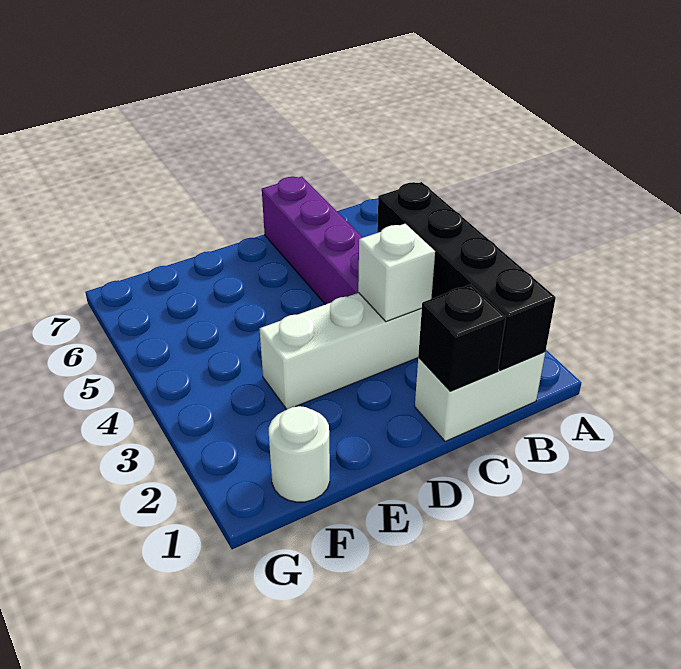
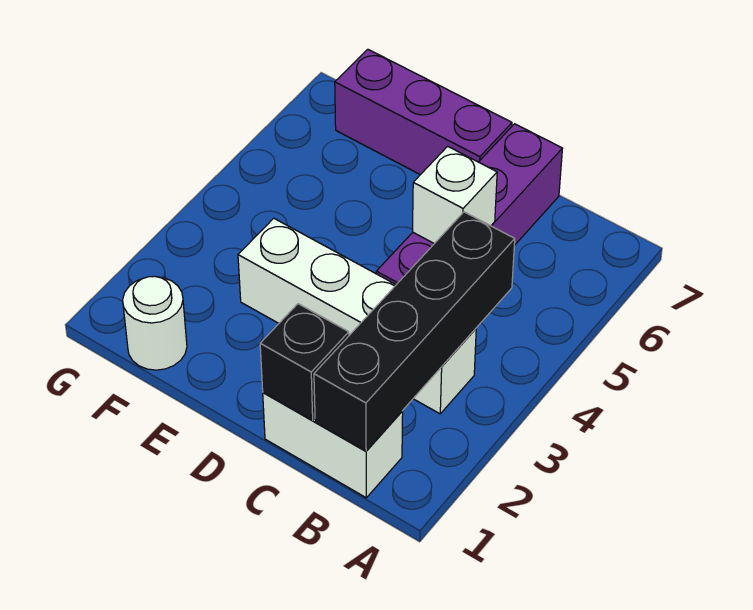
white brick C3 level 2 -> white brick C5 level 2
none -> purple brick D7:F7 level 1

